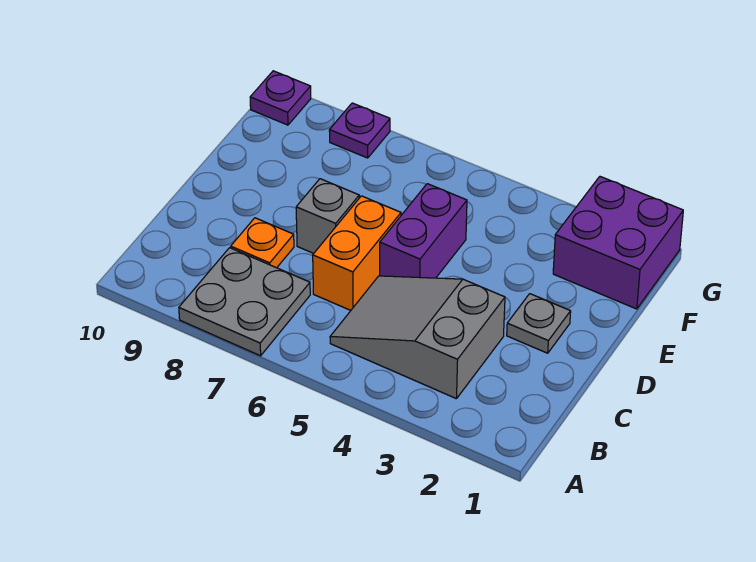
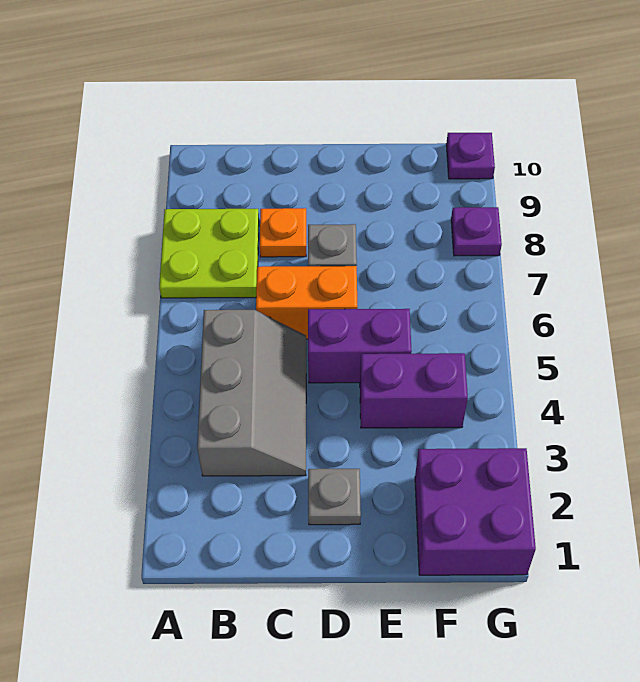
grey plate A7:B8 level 1 -> lime plate A7:B8 level 1
grey slope B3:C5 level 1 top 3 -> grey slope B3:C5 level 1 top B
none -> purple brick E4:F4 level 1

